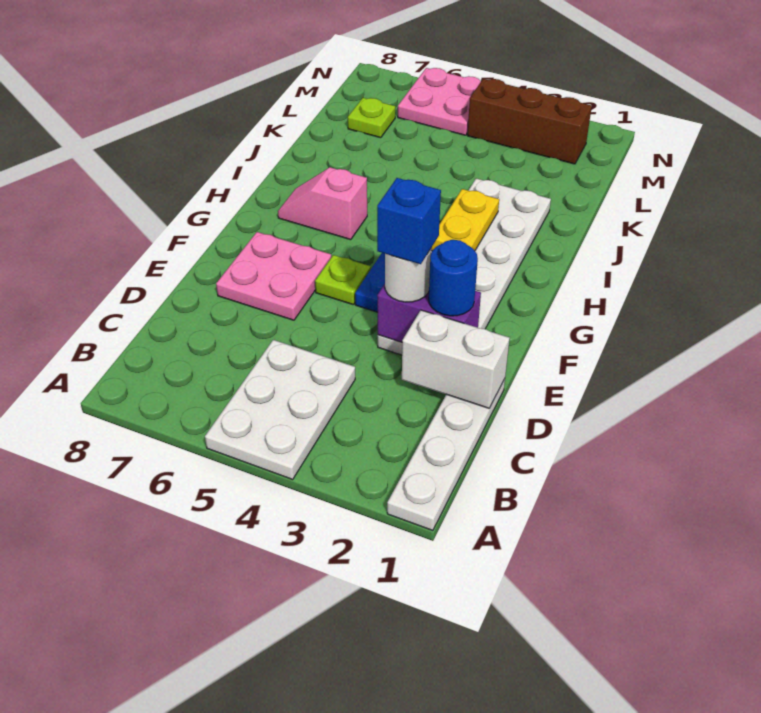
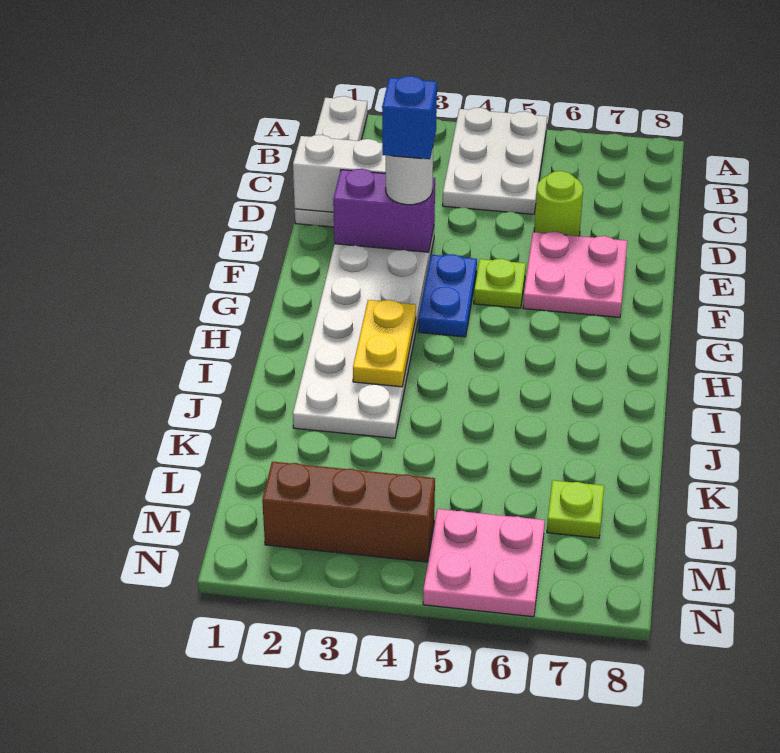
none -> lime round brick D6 level 1
blue round brick E2 level 3 -> none
pink slope H6:H7 level 1 top 6 -> none

